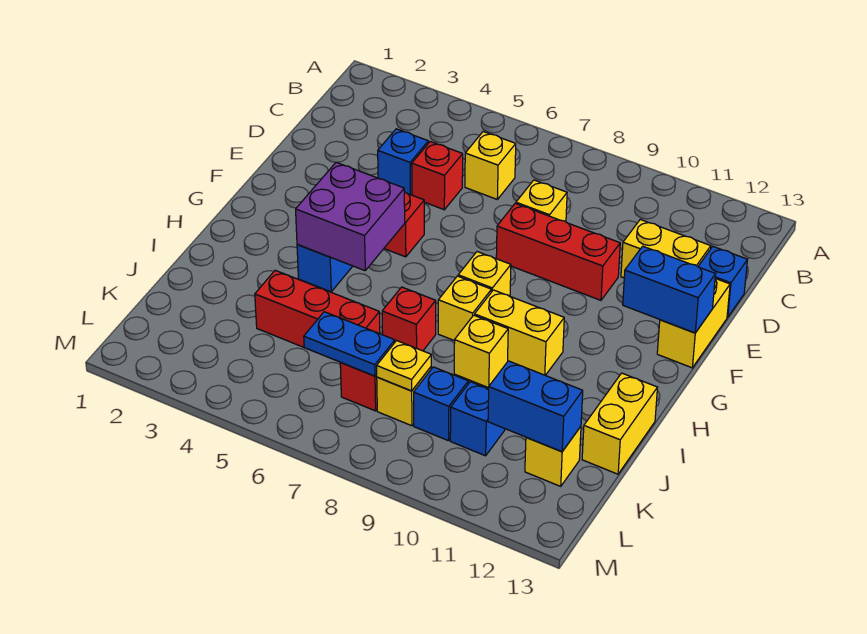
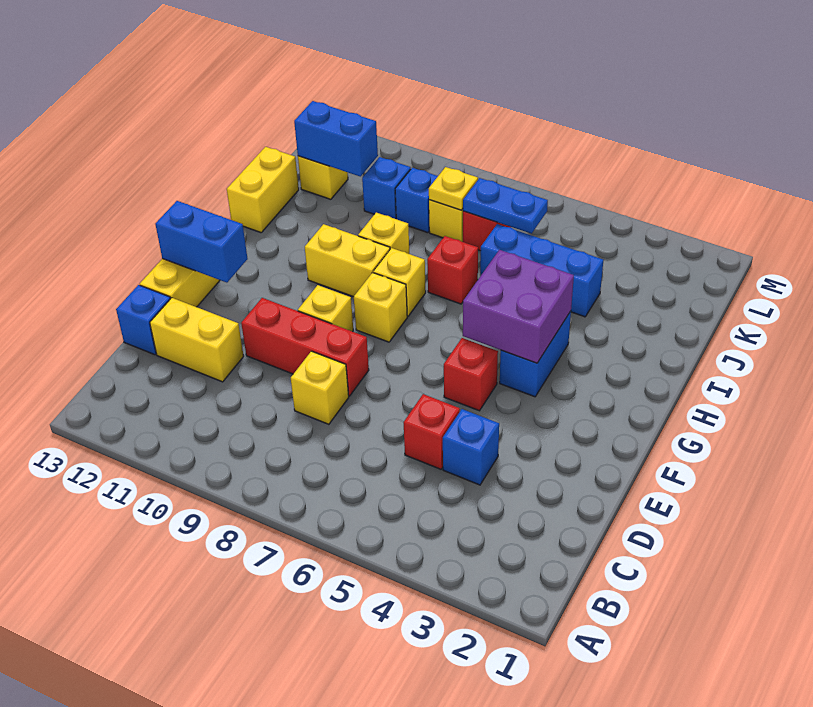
yellow brick C6 level 1 -> yellow brick F9 level 1
red brick J4:J6 level 1 -> blue brick J4:J6 level 1

